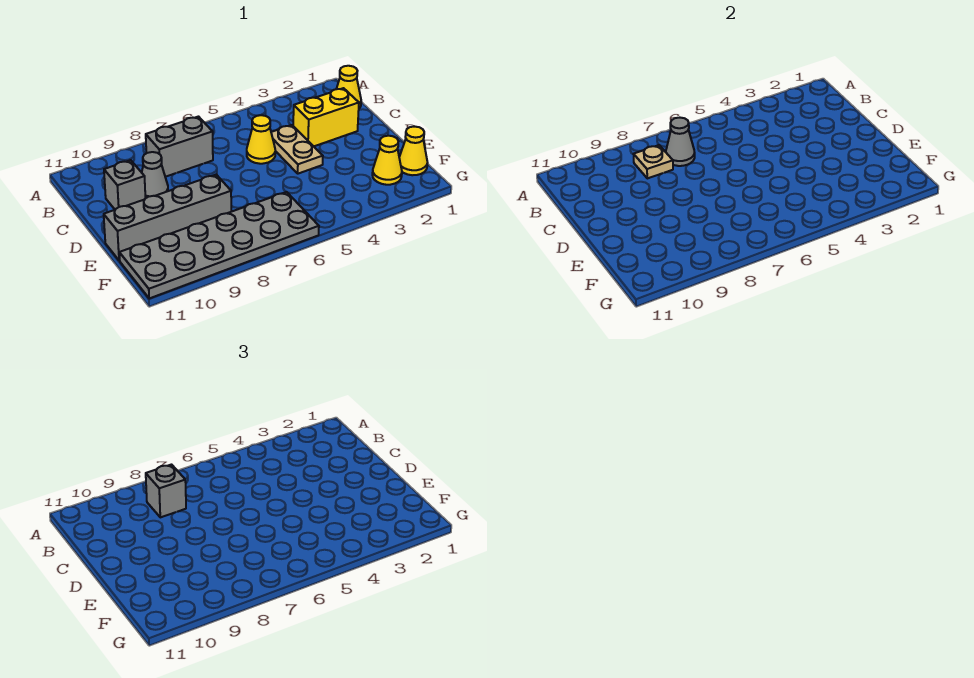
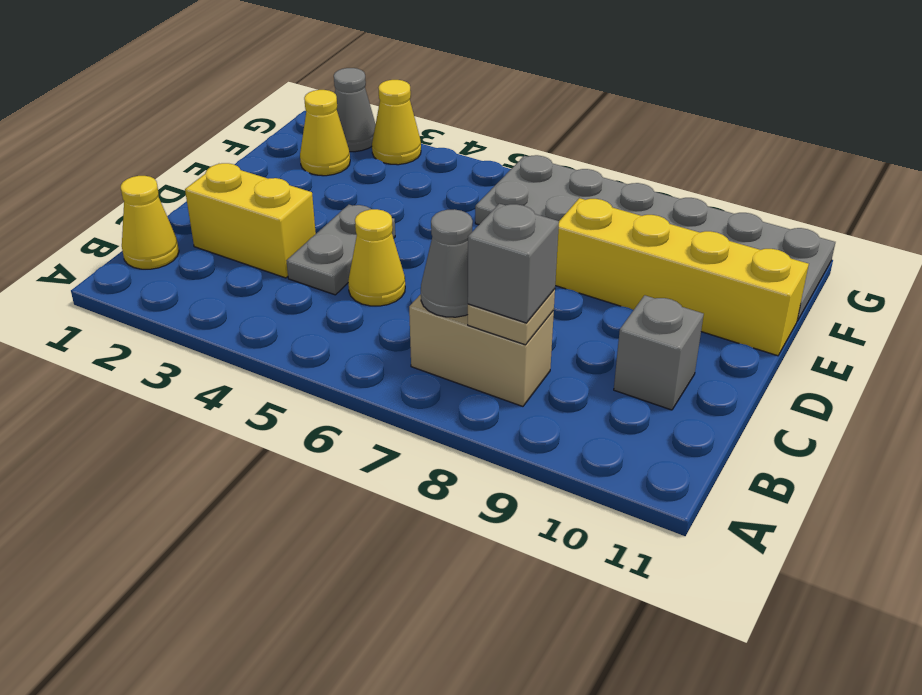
grey brick B7:B8 level 1 -> tan brick B7:B8 level 1
tan plate C4:D4 level 1 -> grey plate C4:D4 level 1
grey cone C9 level 1 -> grey cone G2 level 1
grey brick E8:E11 level 1 -> yellow brick E8:E11 level 1
yellow cone F1 level 1 -> yellow cone G3 level 1

